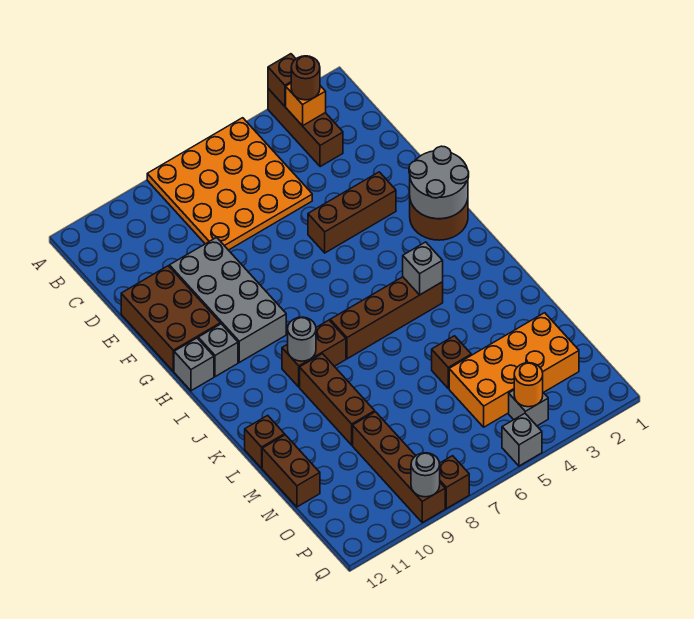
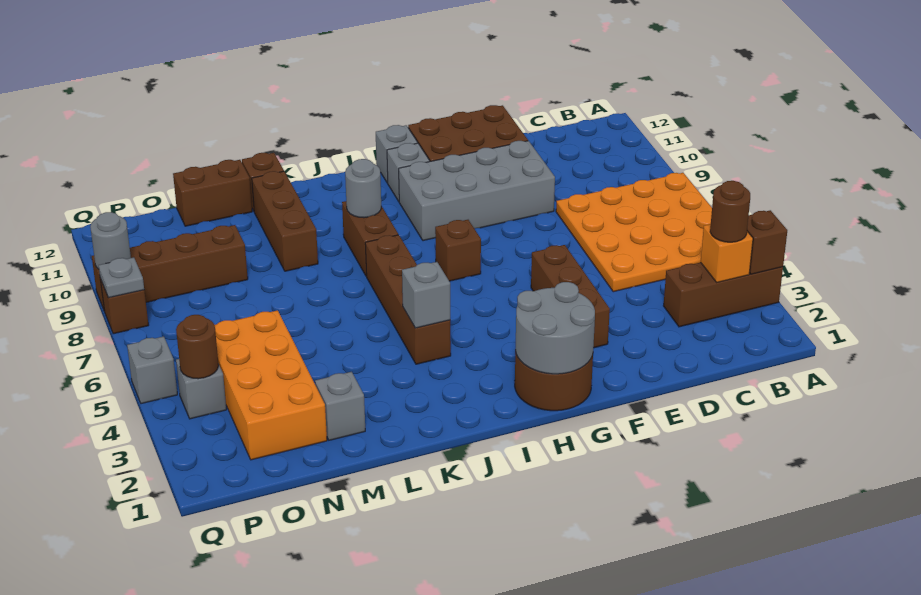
brown brick K9:M9 level 1 -> brown brick L9:L11 level 1
none -> grey brick M2 level 1
brown brick M5 level 1 -> brown brick H7 level 1
orange round brick P4 level 2 -> brown round brick P4 level 2
none -> grey plate Q8 level 2

